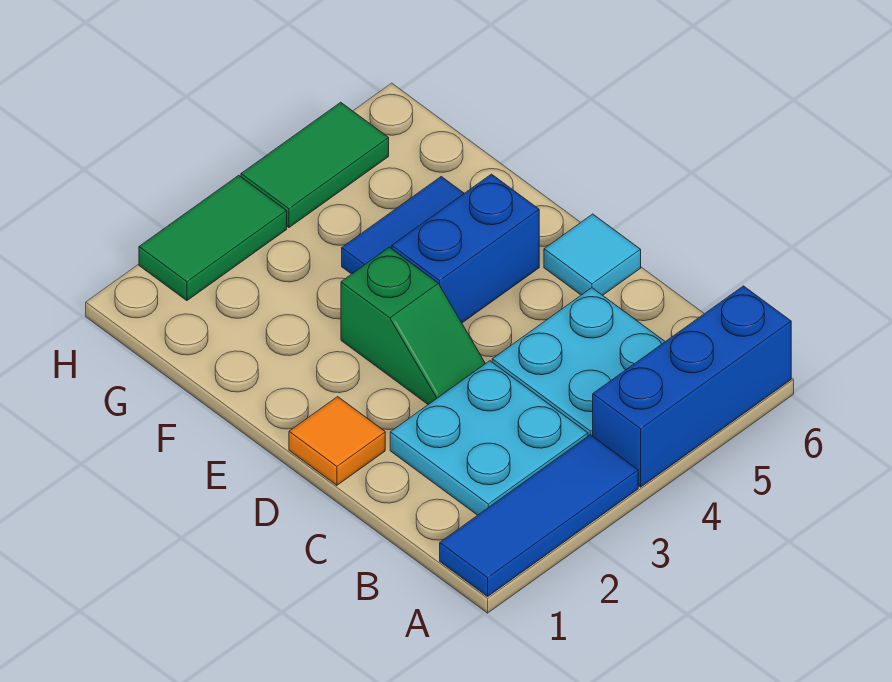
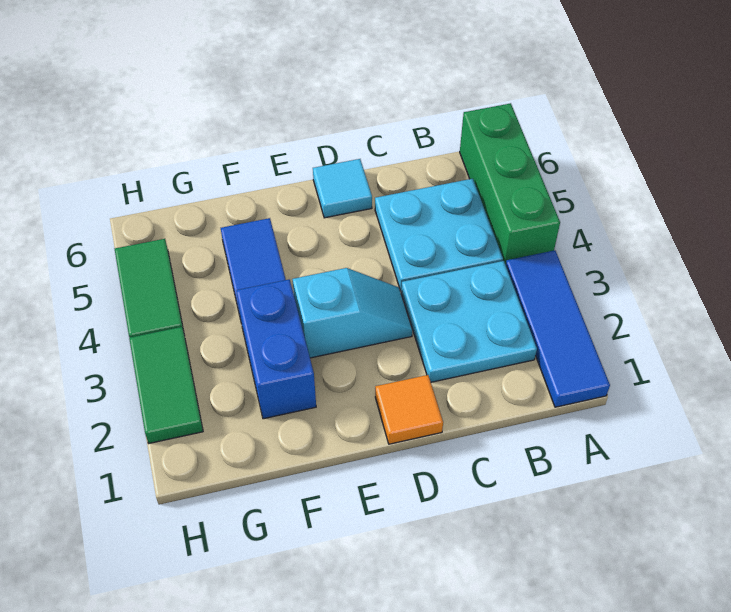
blue brick A4:A6 level 1 -> green brick A4:A6 level 1
green slope D3:E3 level 1 top E -> cyan slope D3:E3 level 1 top E
blue brick E4:E5 level 1 -> blue brick F2:F3 level 1

